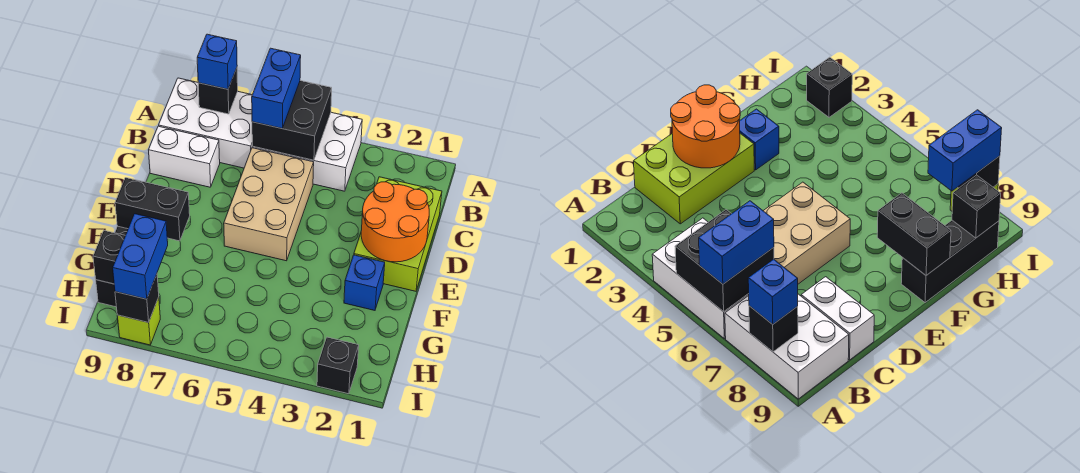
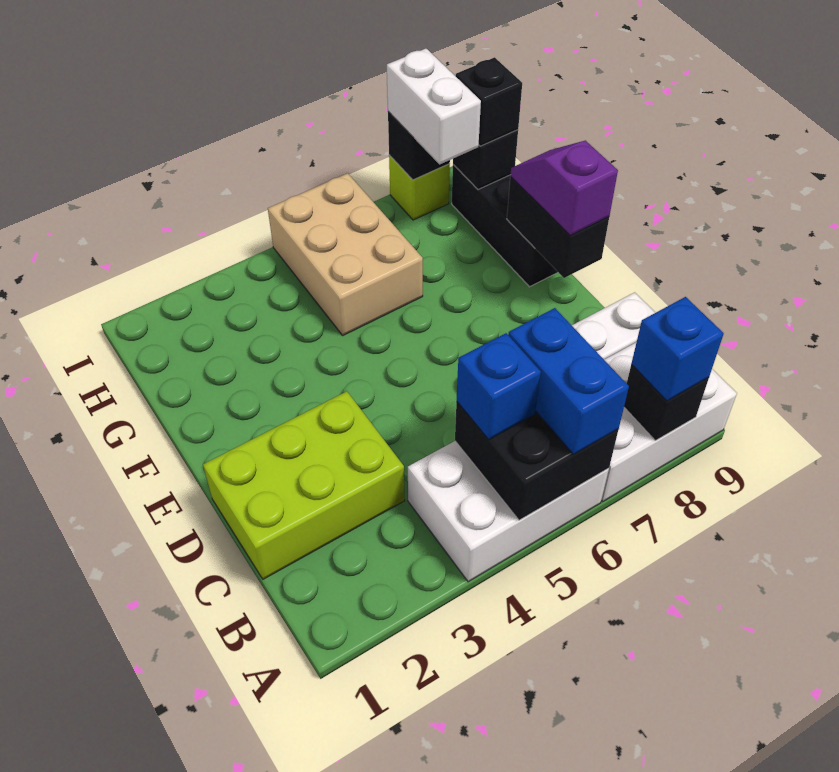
lime brick C1:E2 level 1 -> lime brick C1:D3 level 1
tan brick C5:E6 level 1 -> tan brick G5:I6 level 1
orange round brick D1:E2 level 2 -> none
none -> purple slope E9:F9 level 3 top E
blue brick F2 level 1 -> blue brick B5 level 3
black brick F8:F9 level 2 -> black brick E9:F9 level 2
blue brick H8:I8 level 3 -> white brick H8:I8 level 3
black brick I2 level 1 -> black brick H9 level 3

